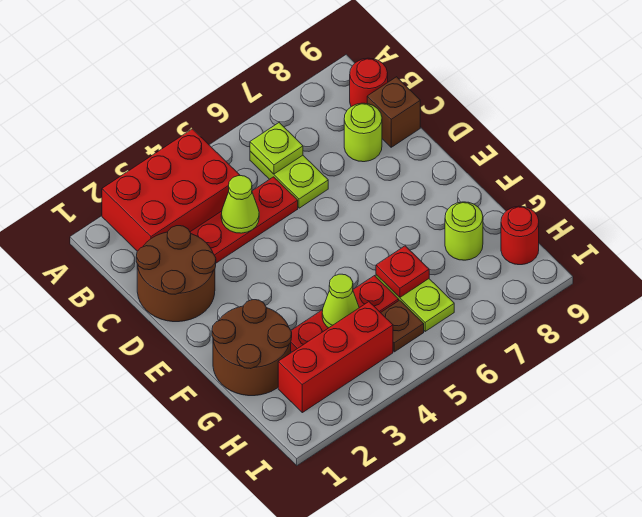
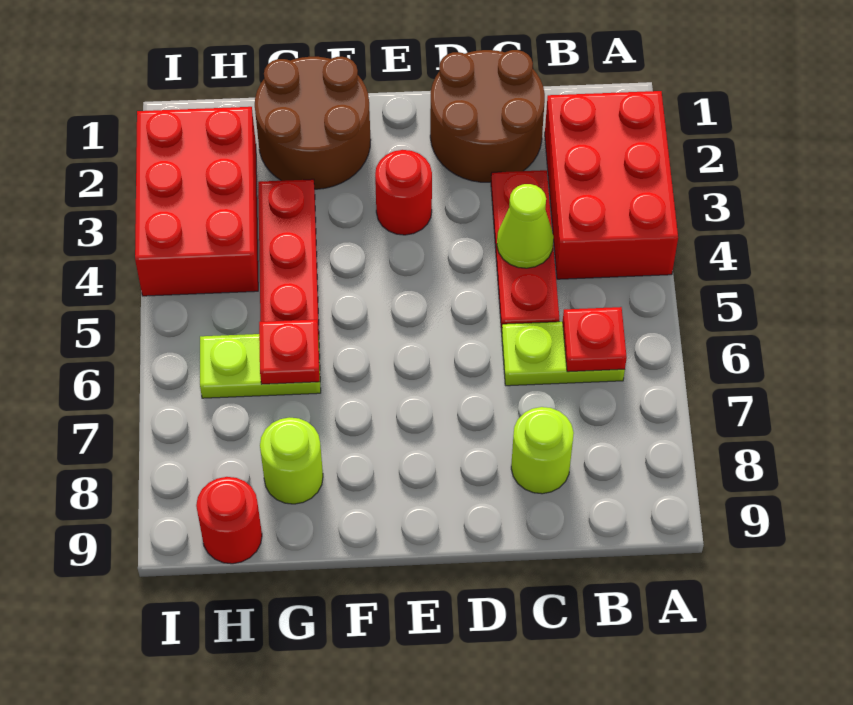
lime plate B6 level 2 -> red plate B6 level 2
red round brick B9 level 1 -> red round brick E3 level 1
brown brick C9 level 1 -> none
lime cone G4 level 2 -> none
red brick H2:H4 level 1 -> red brick H2:I4 level 1
brown plate H5 level 1 -> none

